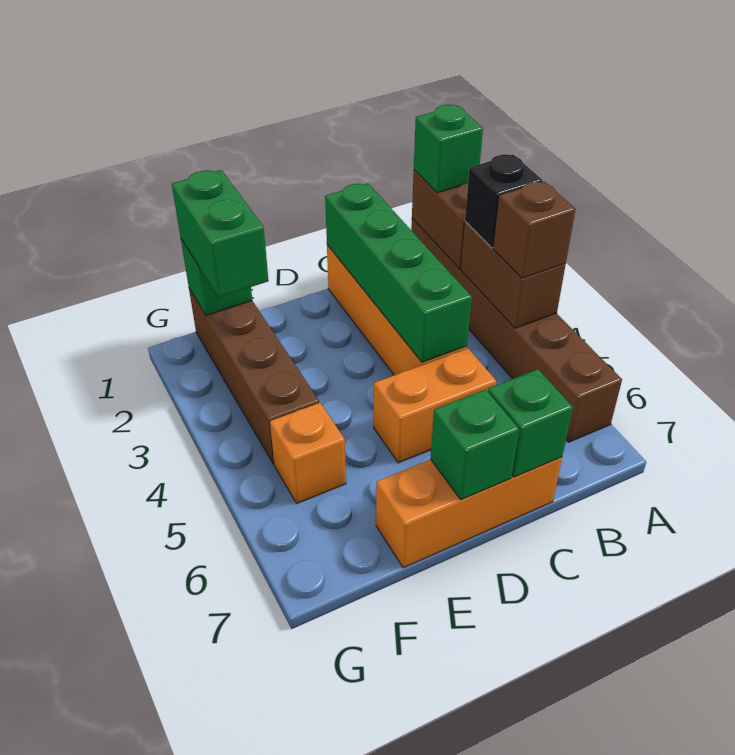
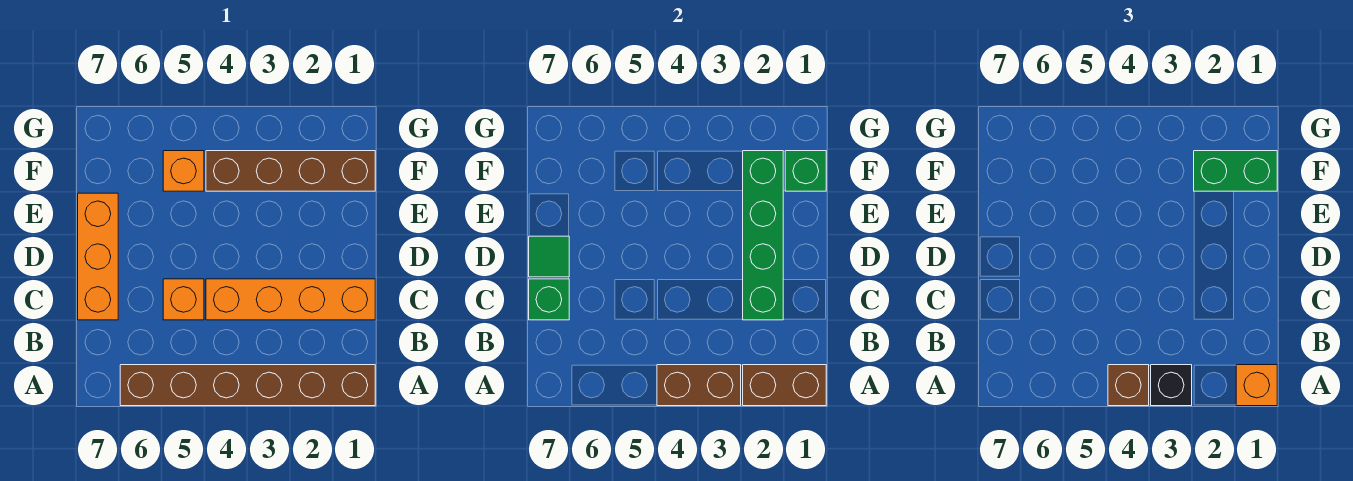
green brick A1 level 3 -> orange brick A1 level 3
green brick C1:C4 level 2 -> green brick C2:F2 level 2
orange brick C5:D5 level 1 -> orange brick C5 level 1
green brick D7 level 2 -> green tile D7 level 2

